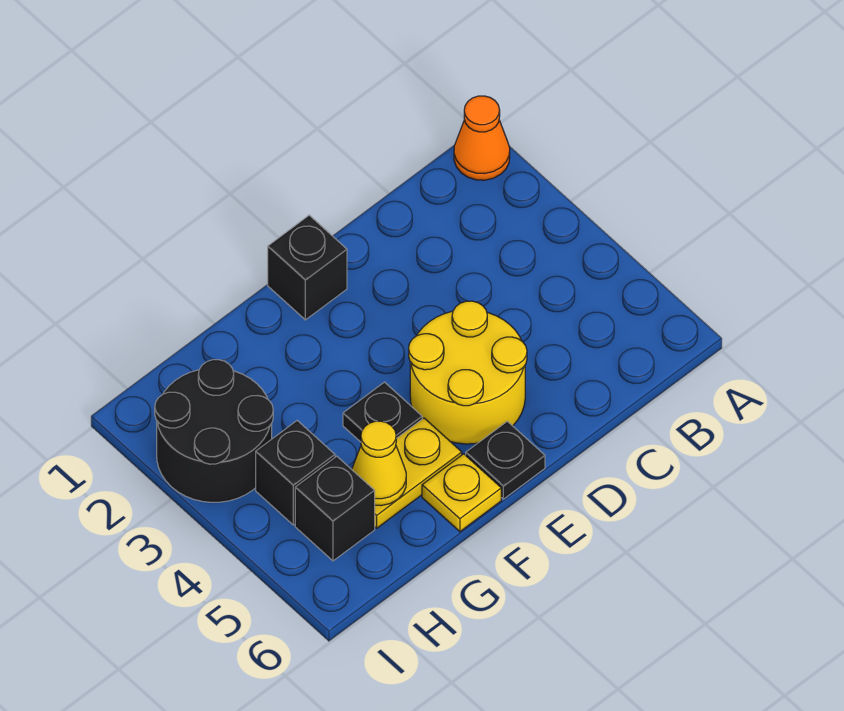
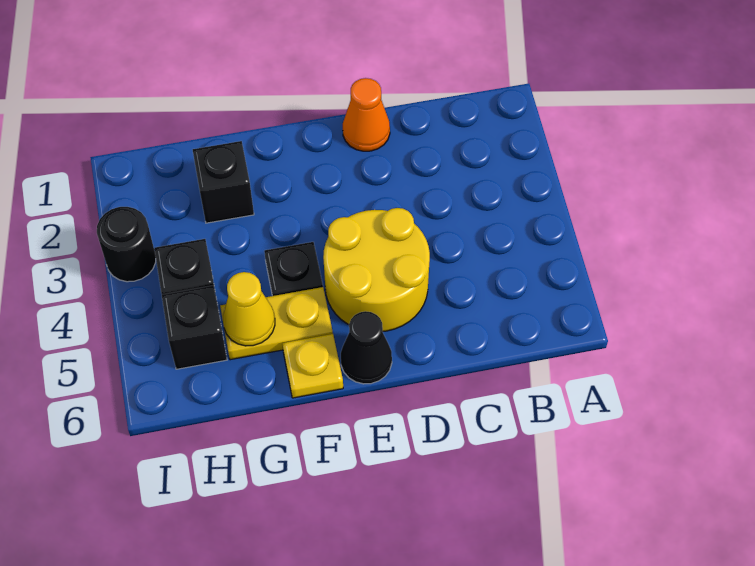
orange cone A1 level 1 -> orange cone D1 level 1
black brick E1 level 1 -> black brick G2 level 1
black plate E6 level 1 -> black cone E6 level 1
black round brick H2:I3 level 1 -> black round brick I3 level 1

